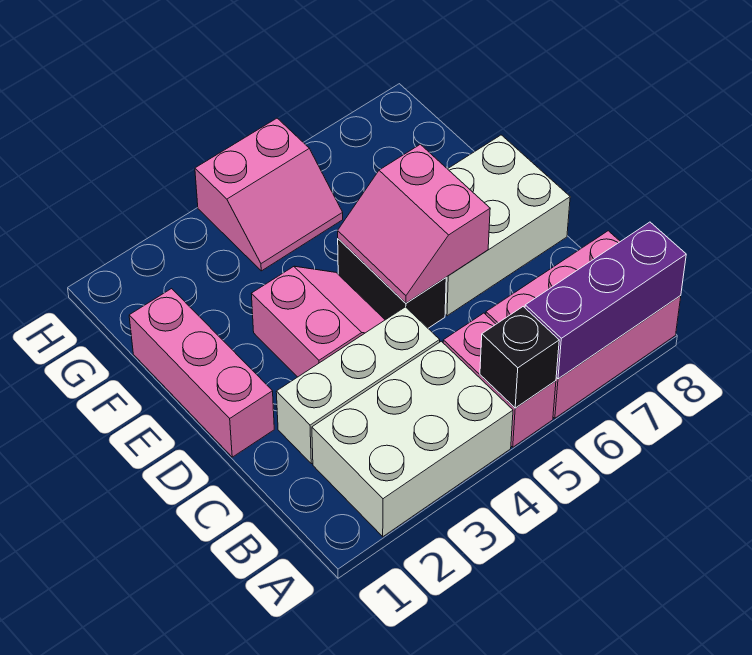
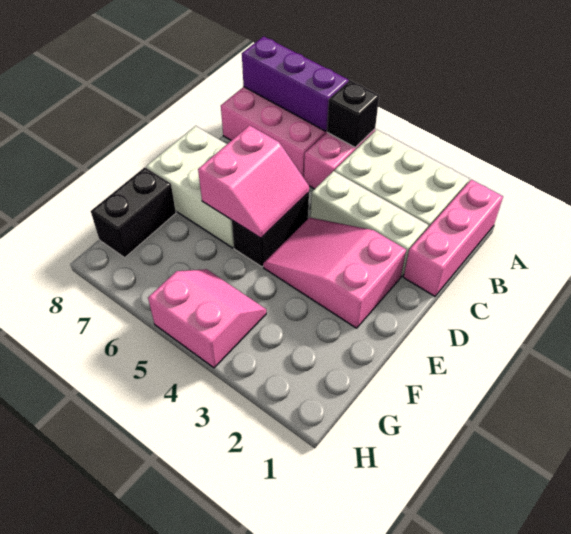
pink brick D1:F1 level 1 -> pink brick A1:C1 level 1
pink slope D3:E4 level 1 top 3 -> pink slope D2:E4 level 1 top 2
none -> black brick F8:G8 level 1

